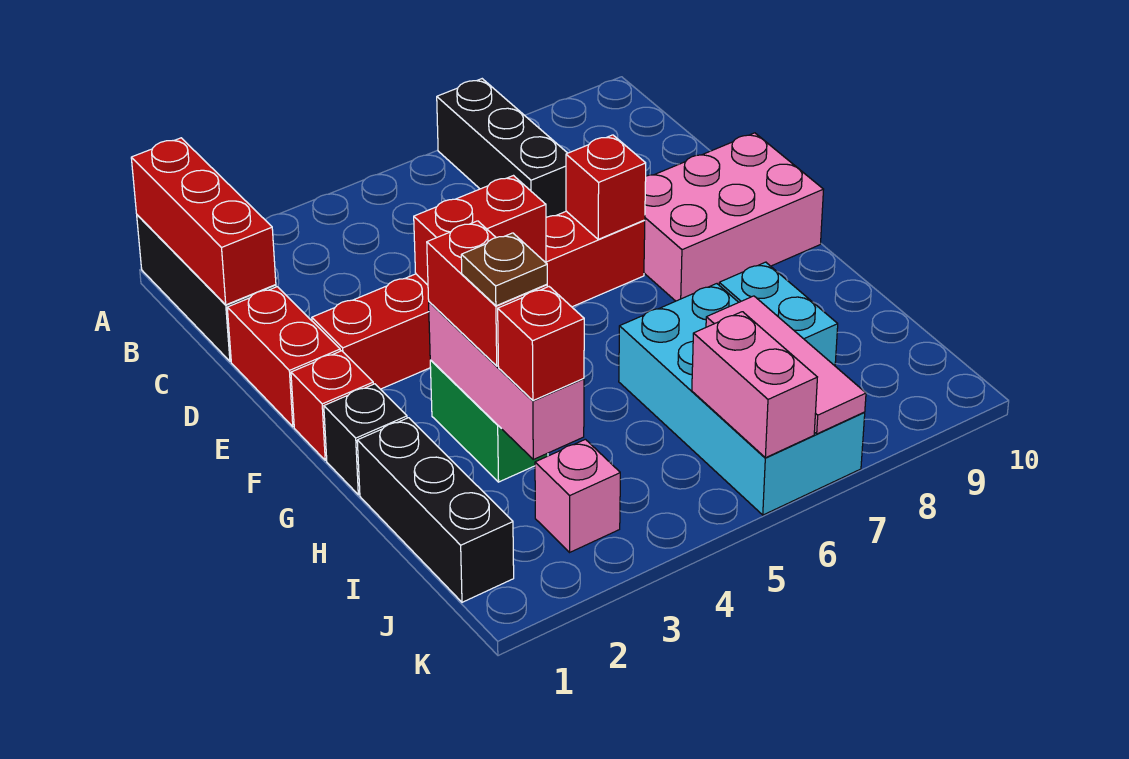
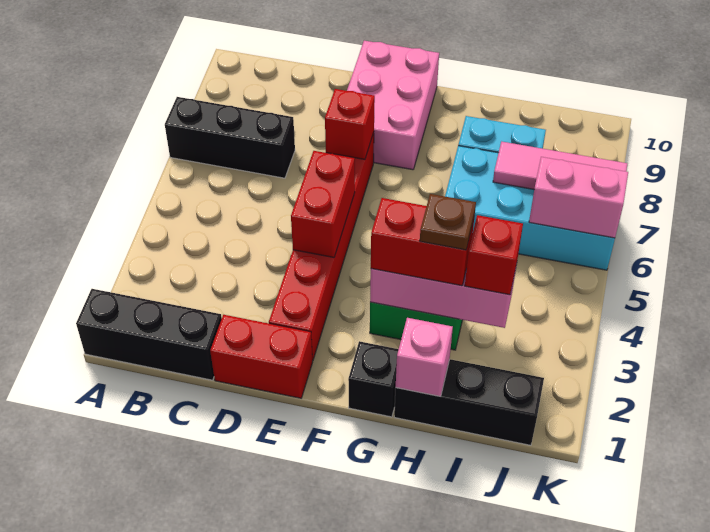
red brick A1:C1 level 2 -> none
red brick F1 level 1 -> none
pink brick J3 level 1 -> pink brick H1 level 2

